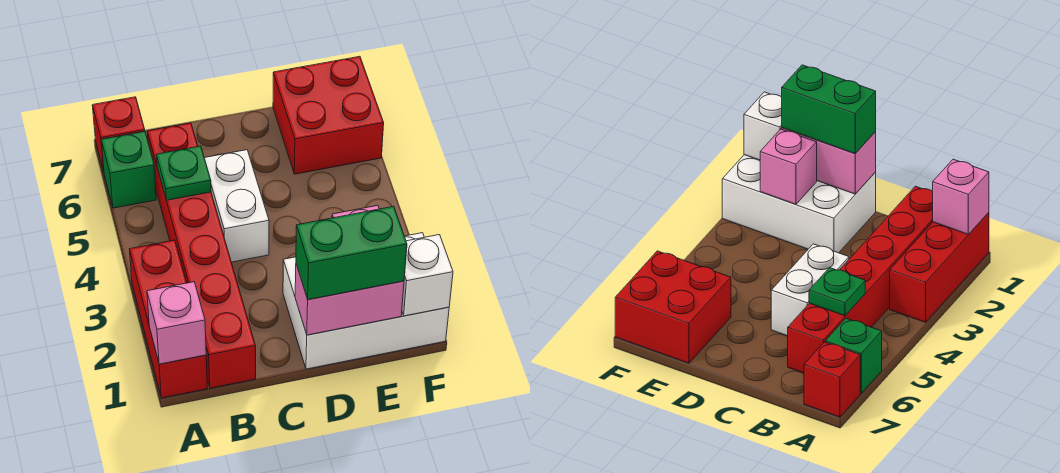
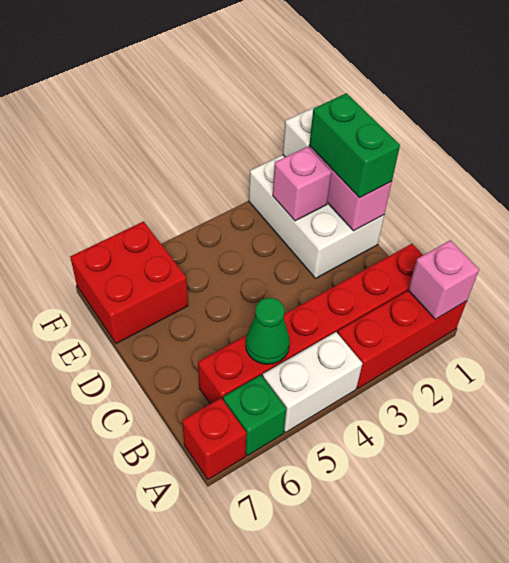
green plate B5 level 2 -> green cone B5 level 2
white brick C4:C5 level 1 -> white brick A4:A5 level 1

